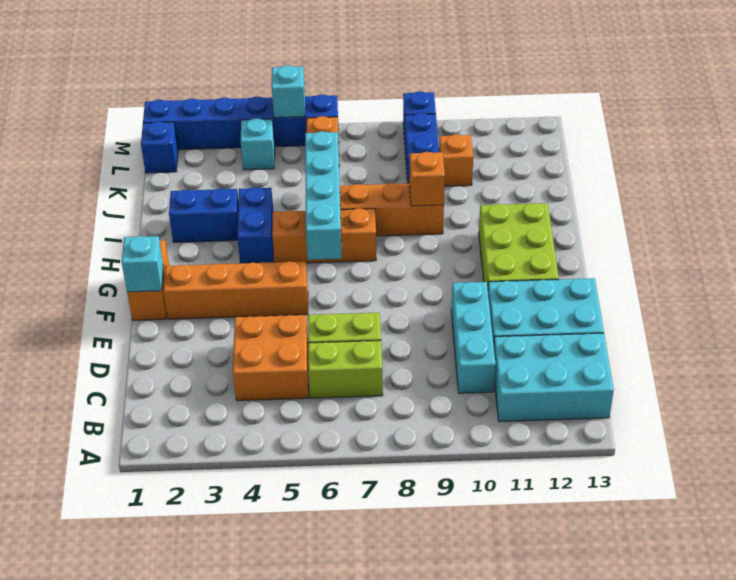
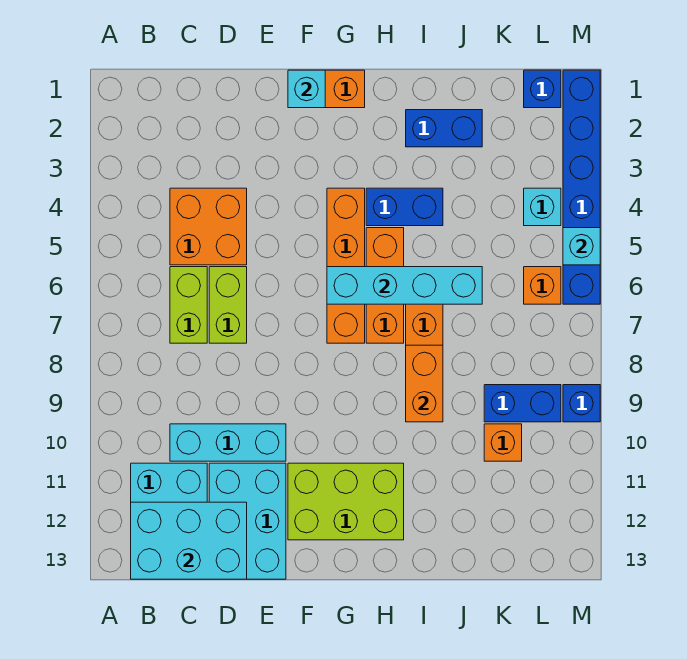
none -> cyan brick B12:D13 level 2
orange brick F2:F5 level 1 -> orange brick G4:G7 level 1
blue brick I2:I3 level 1 -> blue brick I2:J2 level 1
orange brick I9 level 2 -> orange brick I8:I9 level 2

